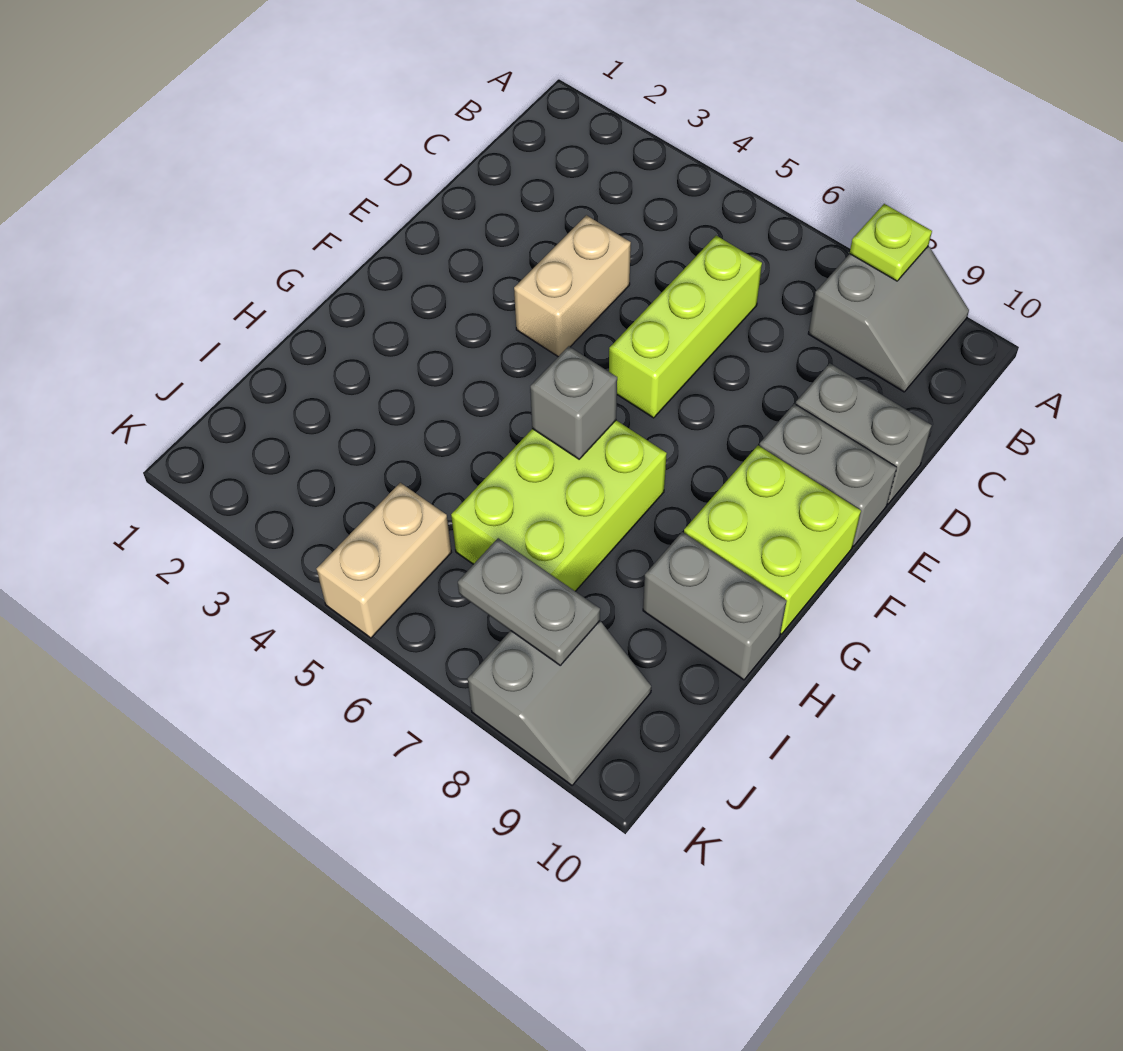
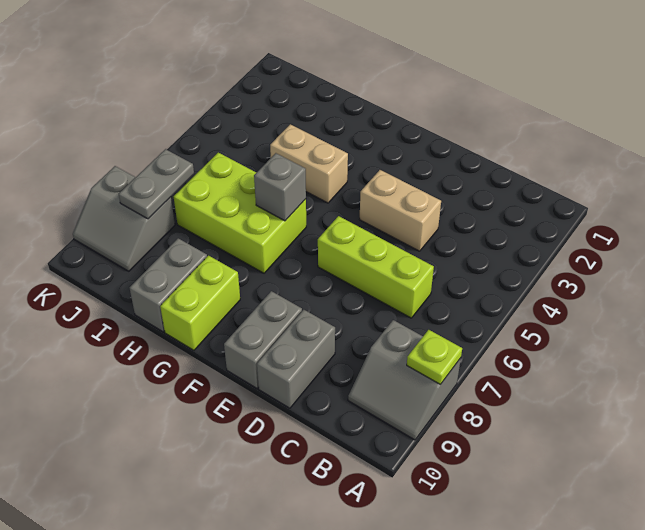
lime brick F9:G10 level 1 -> lime brick G9:G10 level 1
tan brick J5:K5 level 1 -> tan brick G4:H4 level 1

